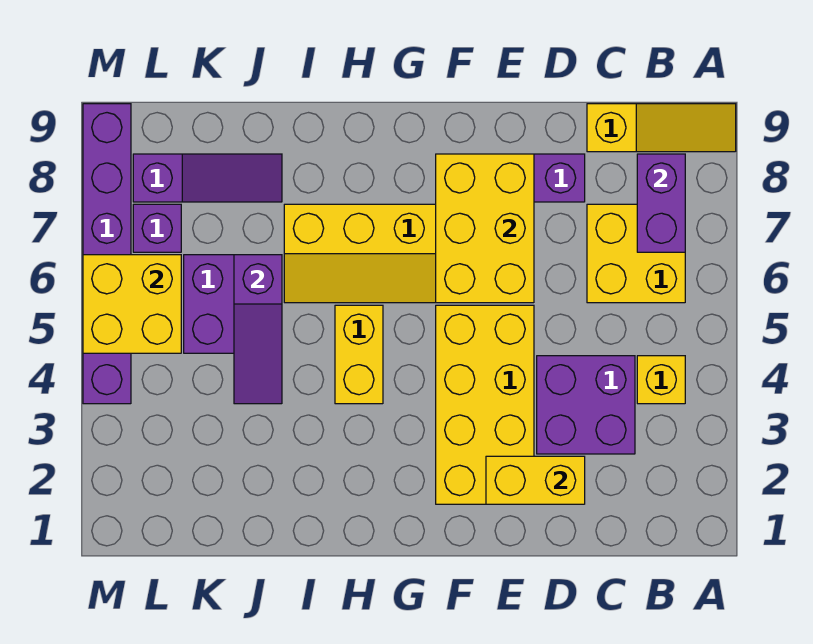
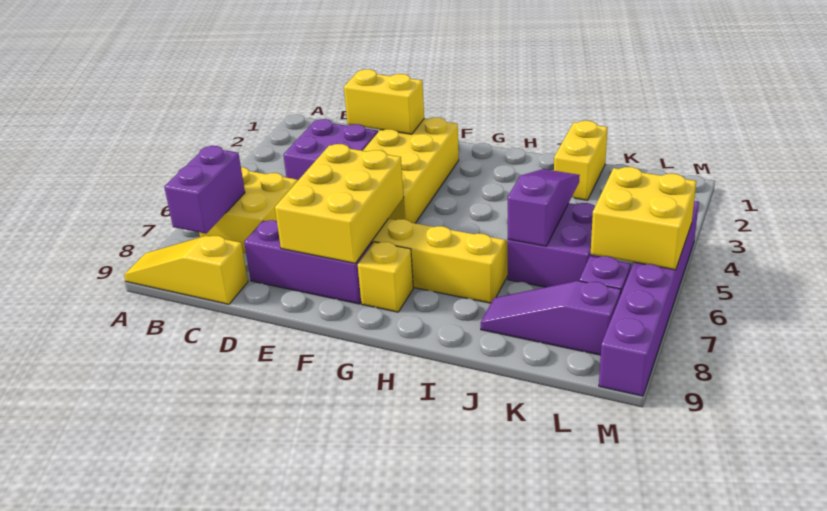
yellow brick B4 level 1 -> yellow brick G8 level 1
yellow brick H4:H5 level 1 -> yellow brick J1:J2 level 1

